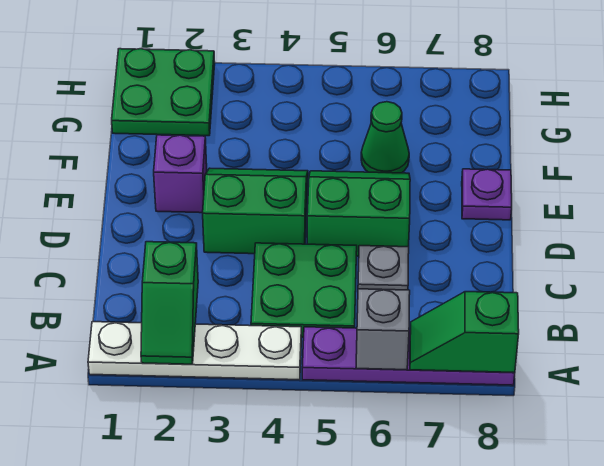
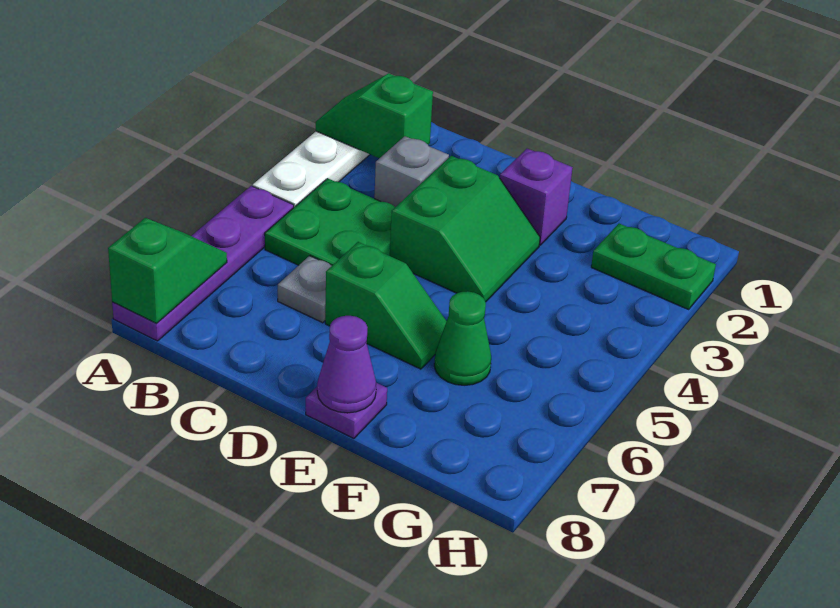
grey brick A6 level 2 -> grey brick C3 level 1
green slope D5:E6 level 1 top D -> green slope D6:E6 level 1 top D
none -> purple cone E8 level 2
green plate G1:H2 level 1 -> green plate G2:H2 level 1

